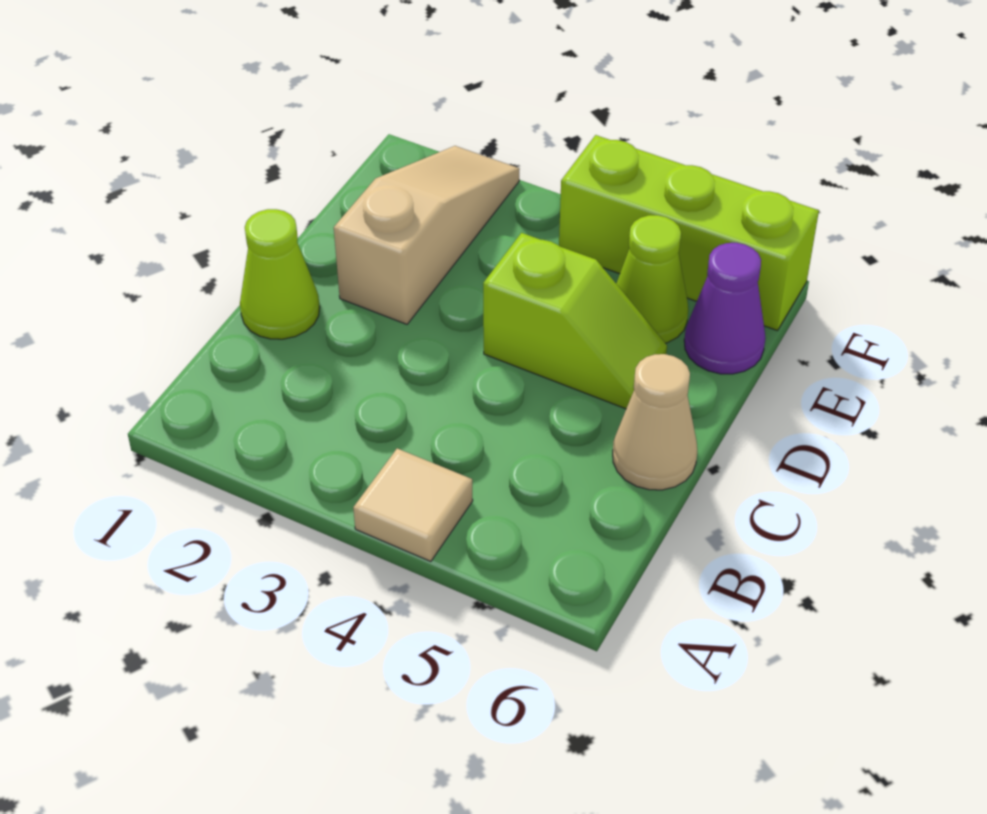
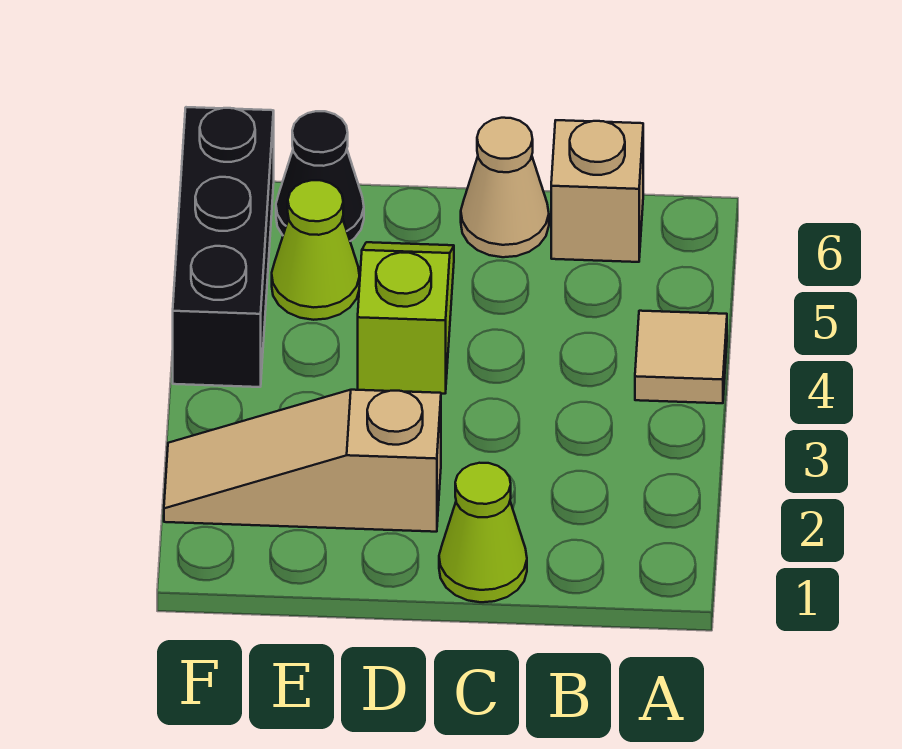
none -> tan brick B6 level 1
purple cone E6 level 1 -> black cone E6 level 1
lime brick F4:F6 level 1 -> black brick F4:F6 level 1

